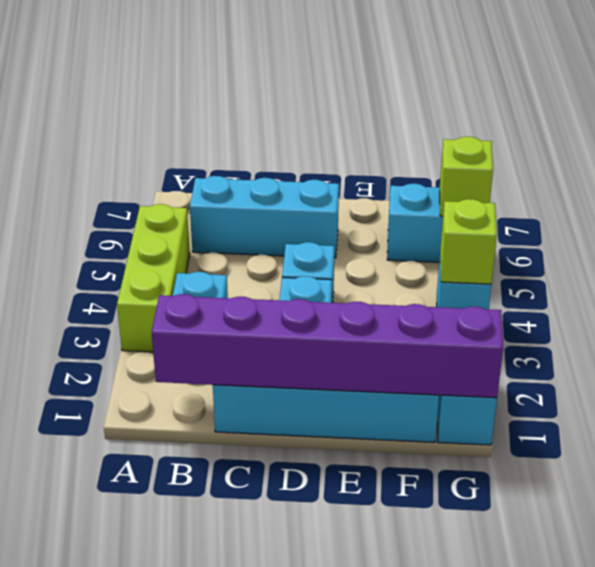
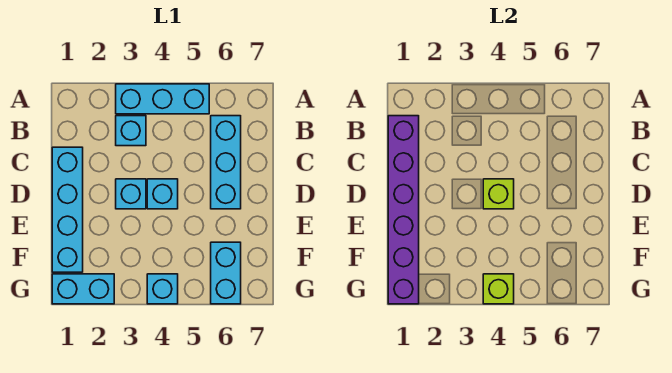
lime brick A3:A5 level 1 -> cyan brick A3:A5 level 1
lime brick G6 level 2 -> lime brick D4 level 2

